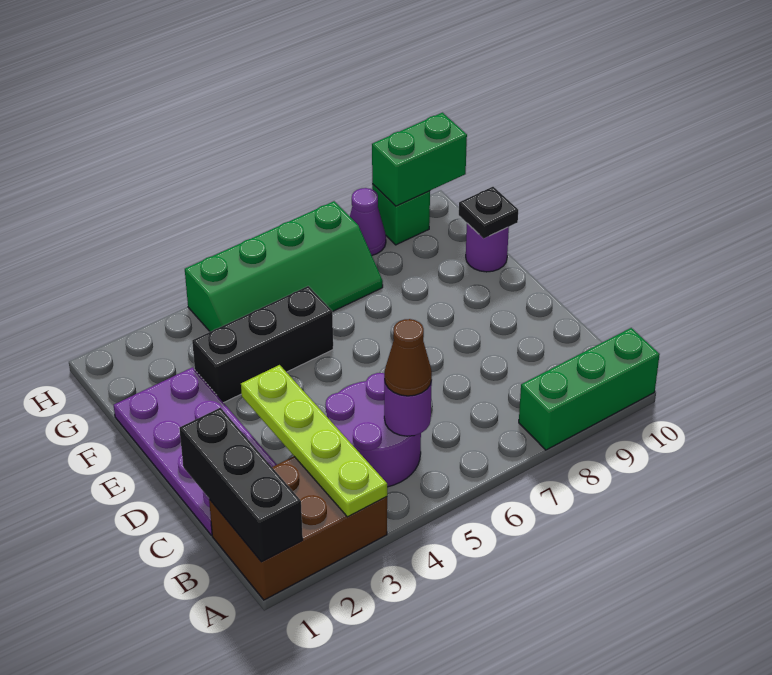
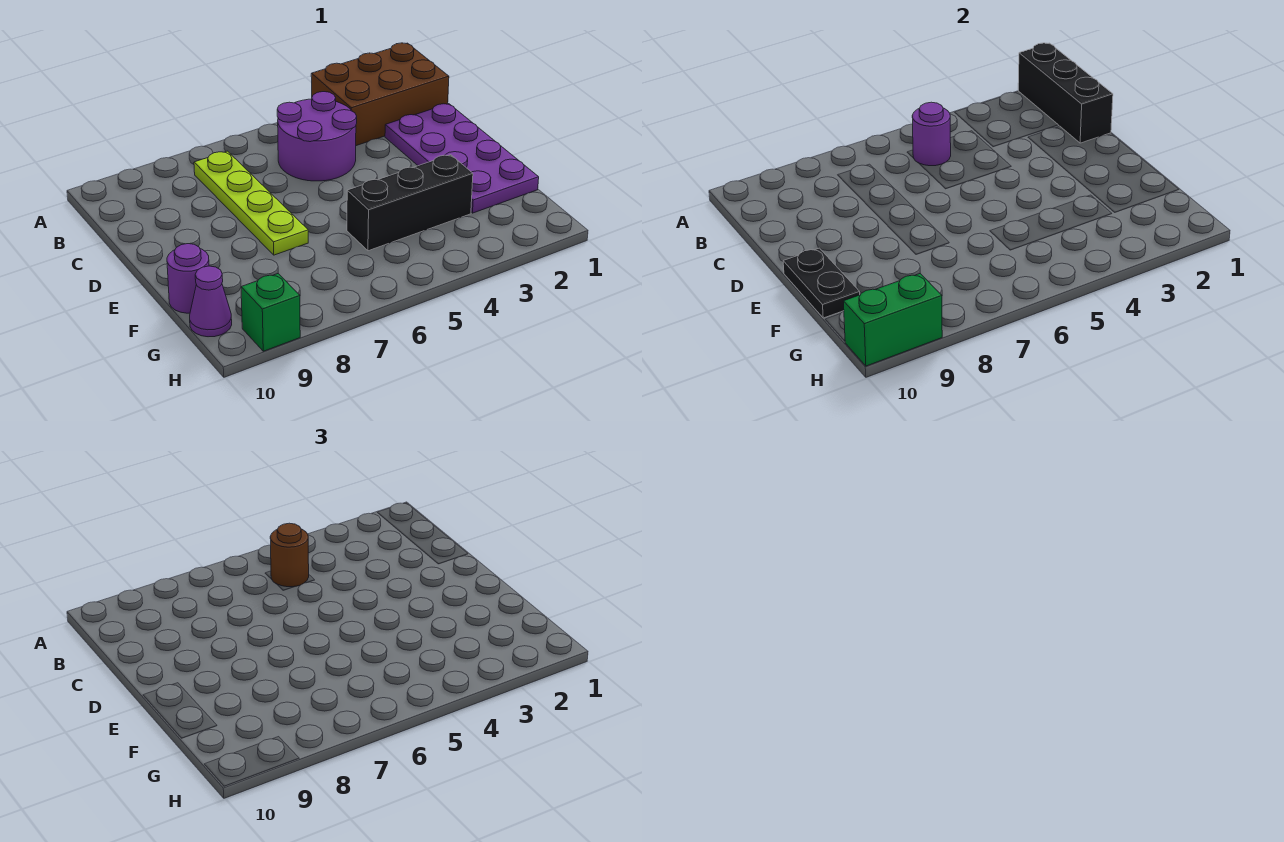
lime plate A3:D3 level 2 -> lime plate B7:E7 level 1
green brick A8:A10 level 1 -> none
brown cone B5 level 3 -> brown round brick B5 level 3
black plate F10 level 2 -> black plate E10:F10 level 2
green slope G4:H7 level 1 top H -> none
purple cone H8 level 1 -> purple cone G10 level 1

